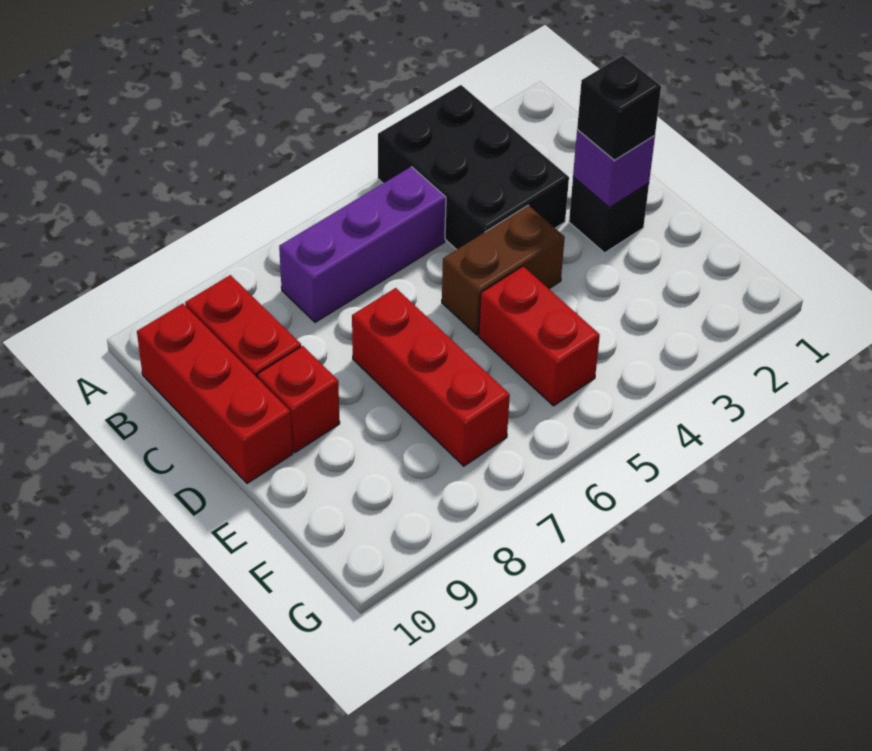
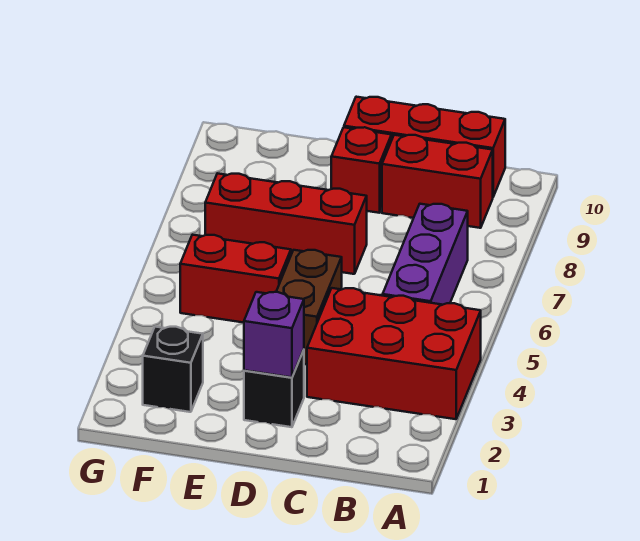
black brick A3:C4 level 1 -> red brick A3:C4 level 1
black brick D2 level 3 -> black brick F2 level 1

